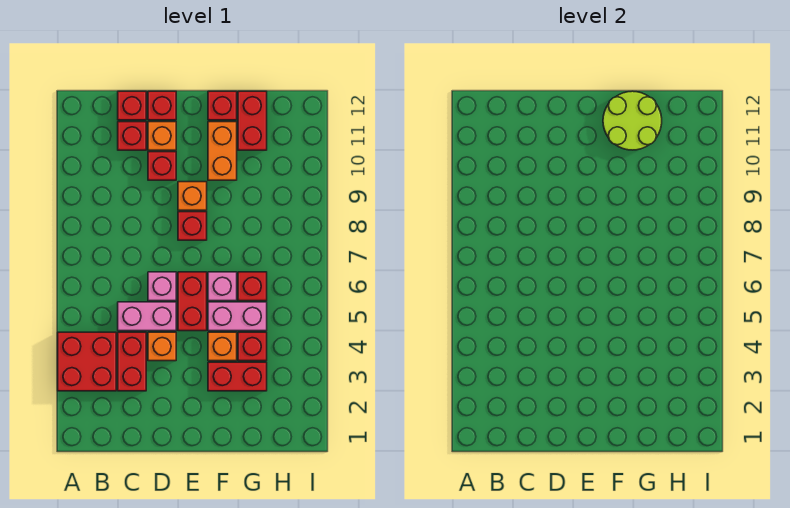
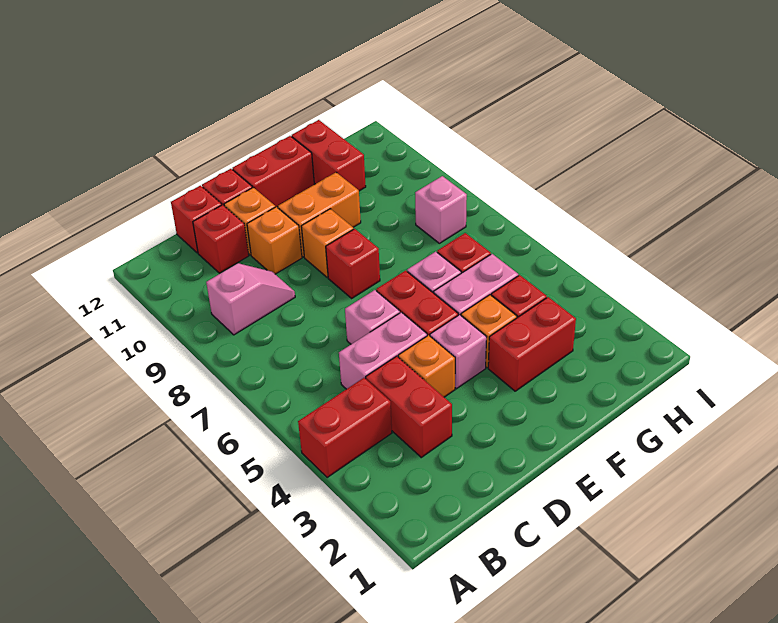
red brick A3:B4 level 1 -> red brick A4:B4 level 1
none -> pink slope B9:C9 level 1 top B
red brick D10 level 1 -> orange brick D10 level 1
none -> pink brick E4 level 1
orange brick F10:F11 level 1 -> orange brick E10:F10 level 1
lime round brick F11:G12 level 2 -> none
red brick F12 level 1 -> red brick E12:F12 level 1
none -> pink brick H8 level 1

